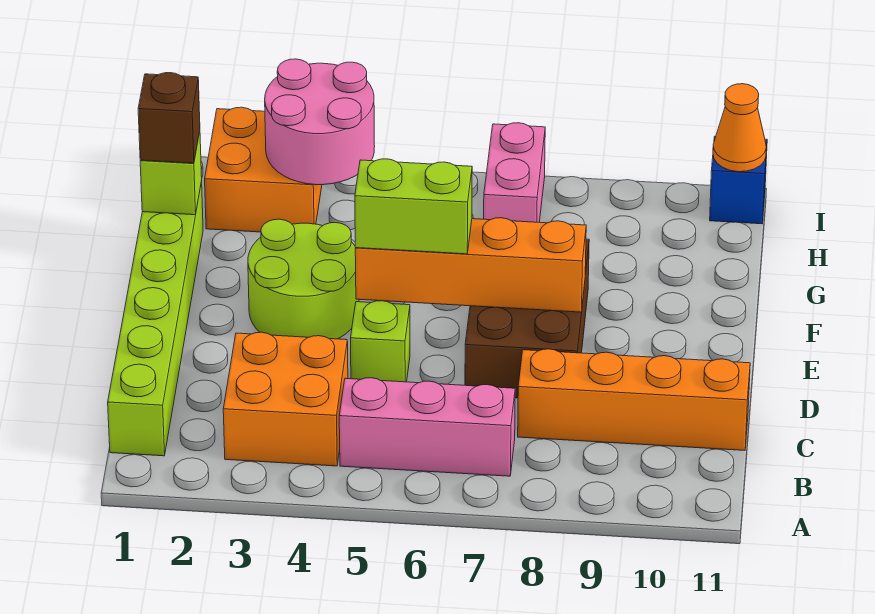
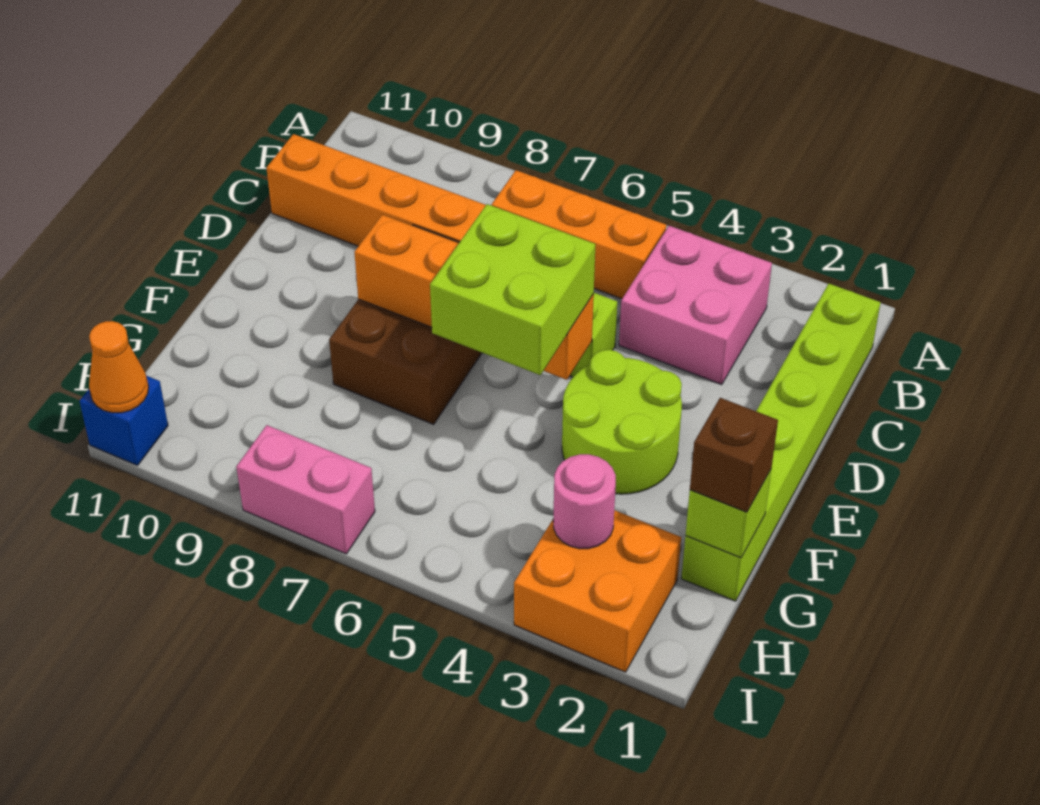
orange brick B3:C4 level 1 -> pink brick B3:C4 level 1
pink brick B5:B7 level 1 -> orange brick B5:B7 level 1
lime brick E5:E6 level 3 -> lime brick E5:F6 level 3
pink round brick H3:I4 level 2 -> pink round brick H3 level 2
pink brick H7:I7 level 1 -> pink brick I7:I8 level 1

